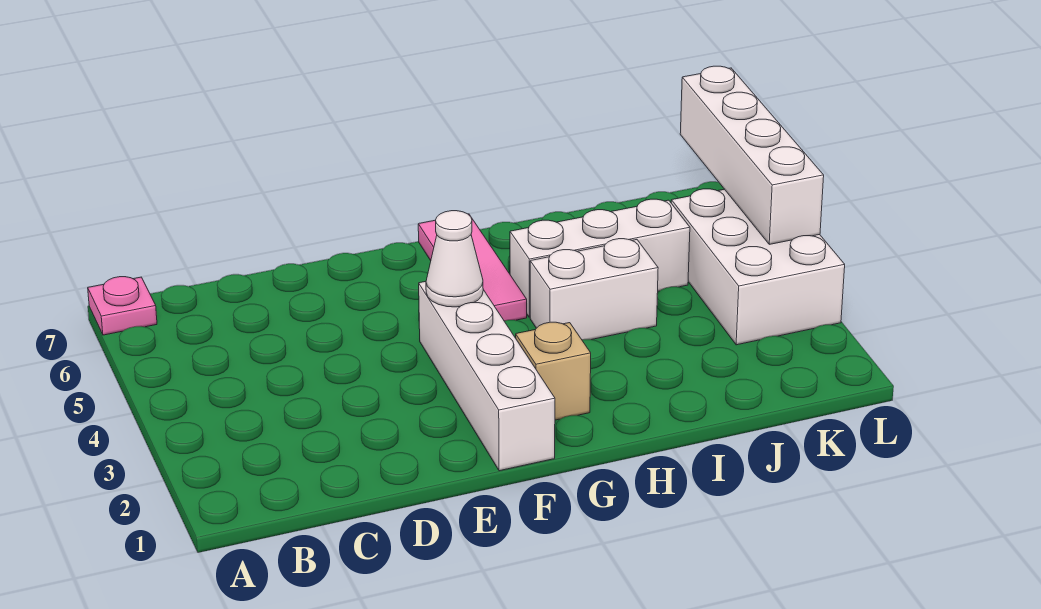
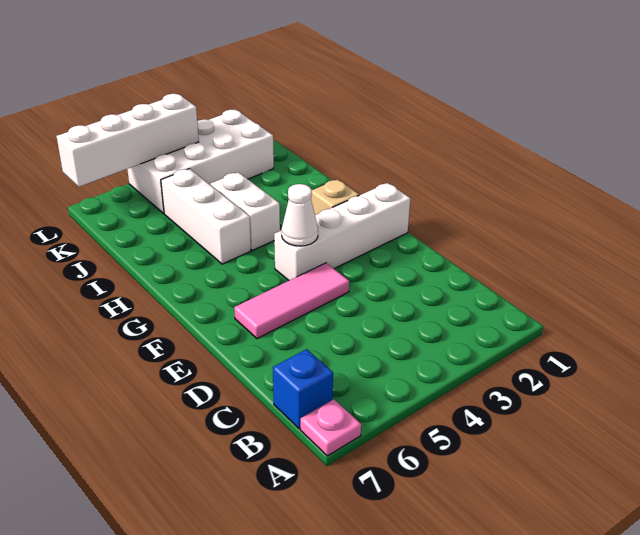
none -> blue brick B7 level 1
pink tile G5:G7 level 1 -> pink tile E4:E6 level 1
white brick K3:L5 level 1 -> white brick K2:L5 level 1

